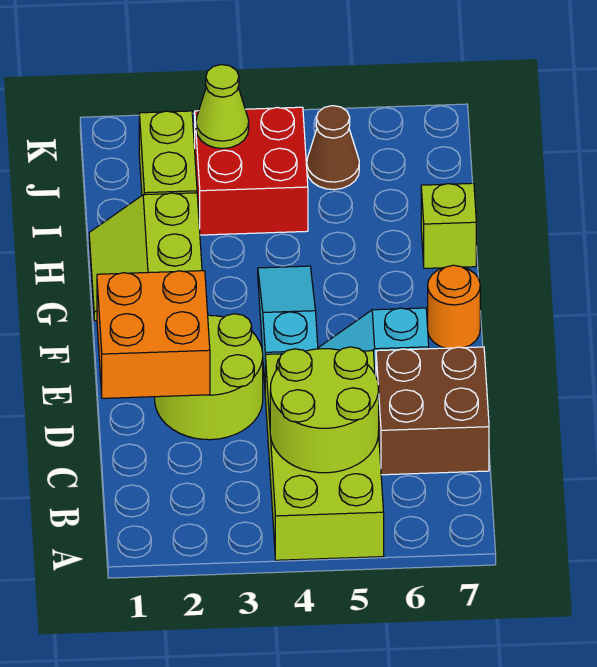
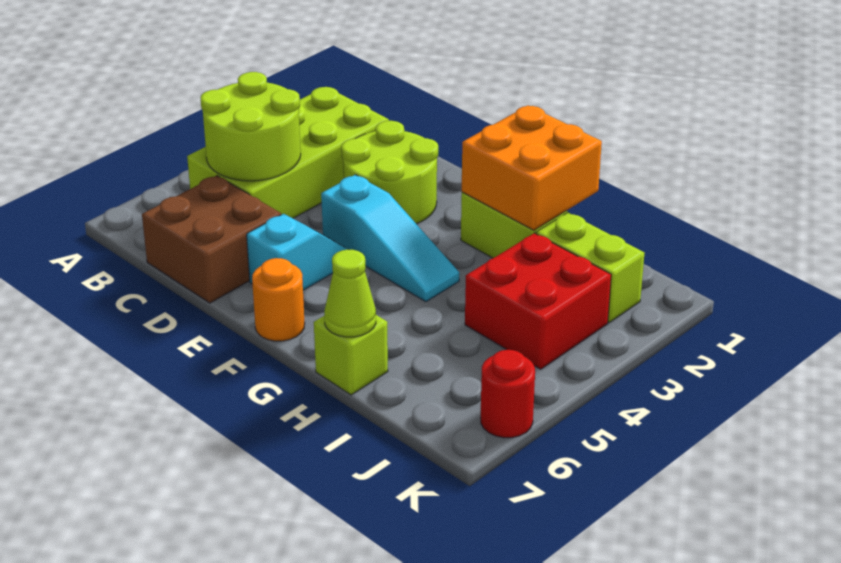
lime brick A4:D5 level 1 -> lime brick B2:C5 level 1
orange brick D1:E2 level 2 -> orange brick G1:H2 level 2
lime cone J3 level 2 -> lime cone H7 level 2
brown cone J5 level 1 -> none
none -> red round brick K6 level 1

